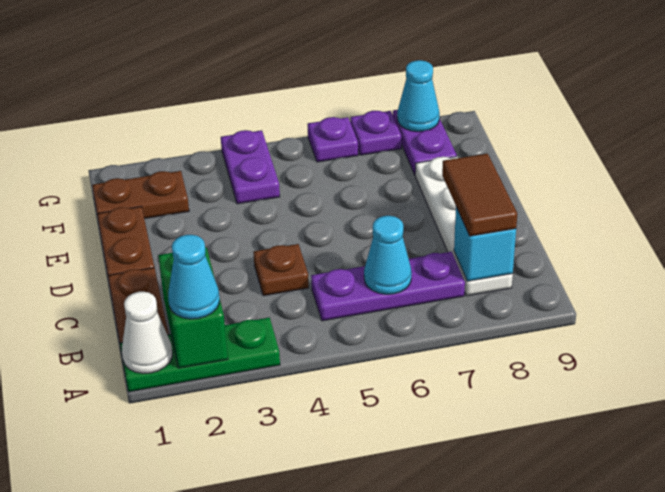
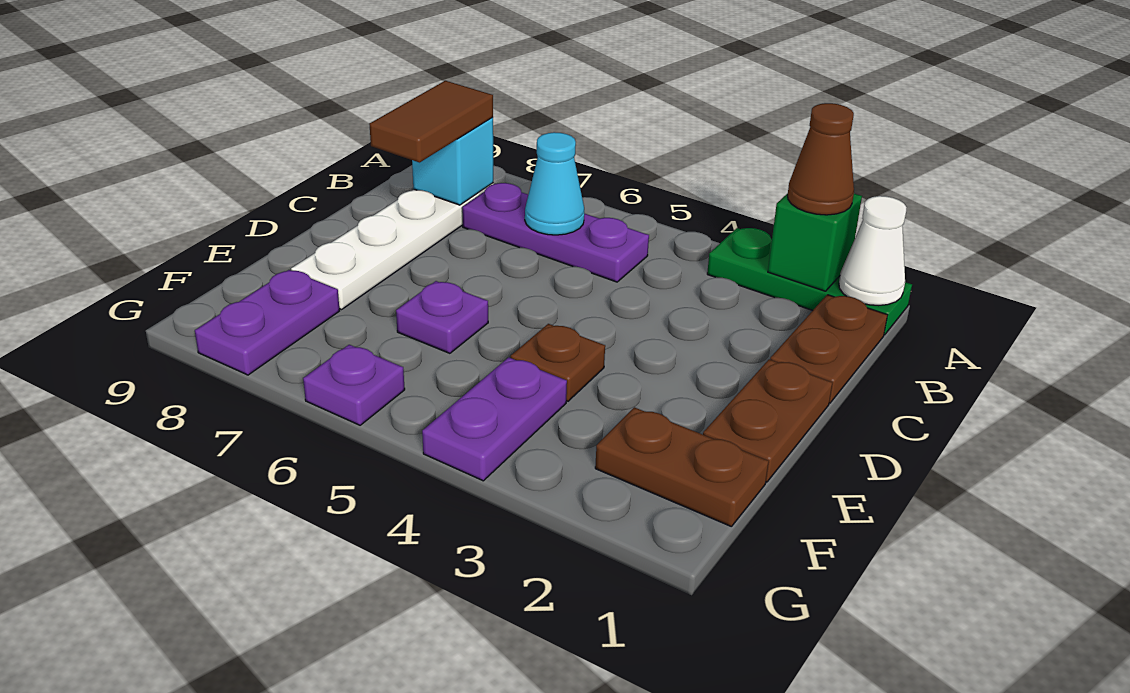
green brick A2:B2 level 2 -> green brick A2 level 2
cyan cone A2 level 3 -> brown cone A2 level 3
brown plate C4 level 1 -> brown plate E4 level 1
purple plate G7 level 1 -> purple plate E6 level 1
cyan cone G8 level 2 -> none

